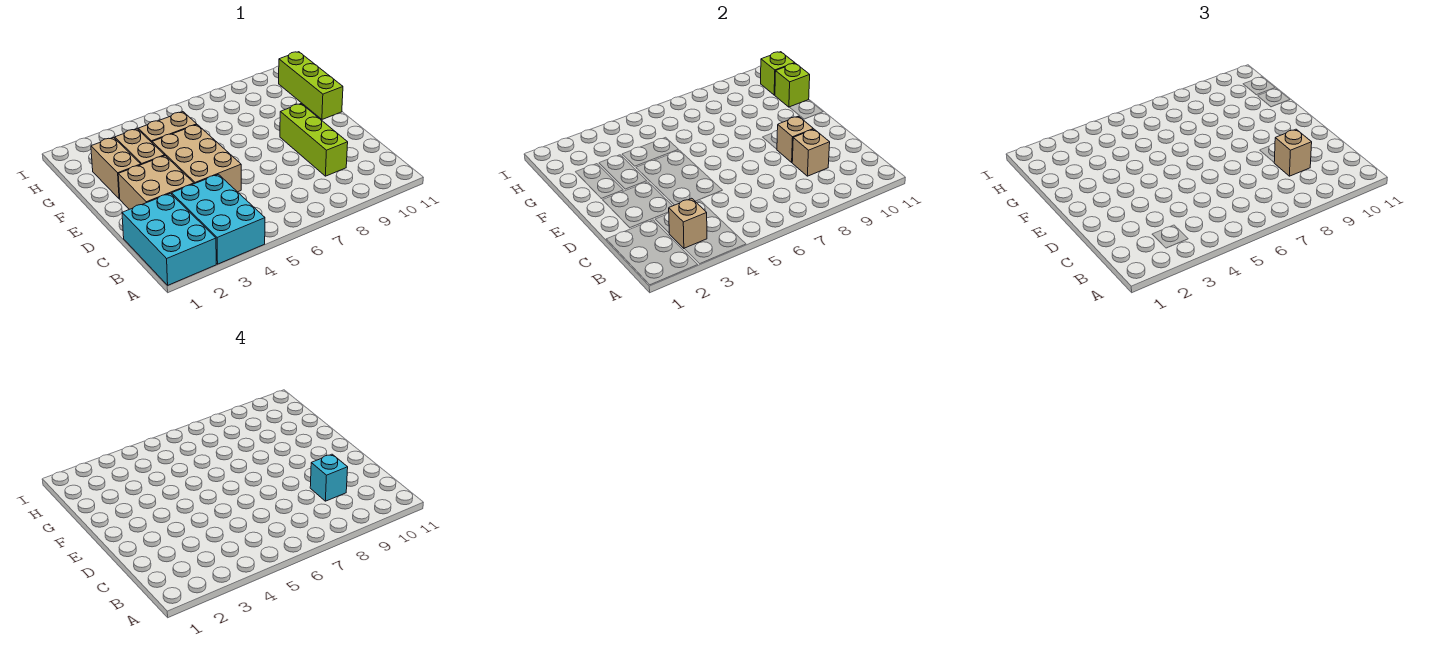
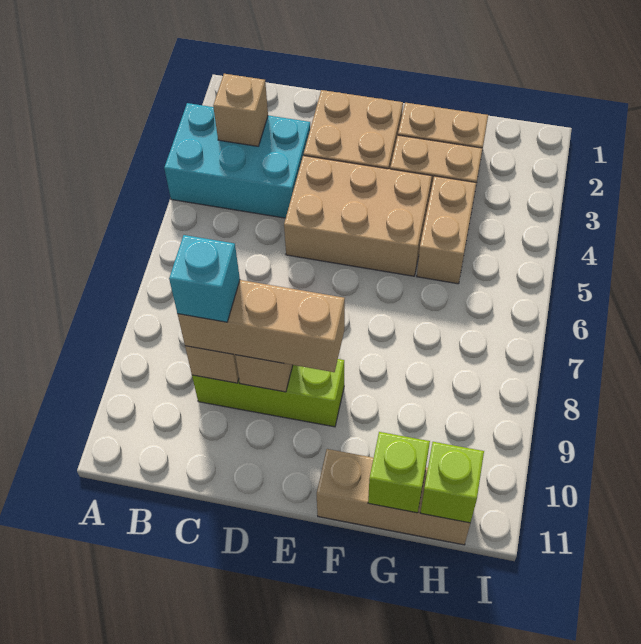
cyan brick A1:C2 level 1 -> none
tan brick C9 level 3 -> tan brick C9:E9 level 3
lime brick F11:H11 level 1 -> tan brick F11:H11 level 1

